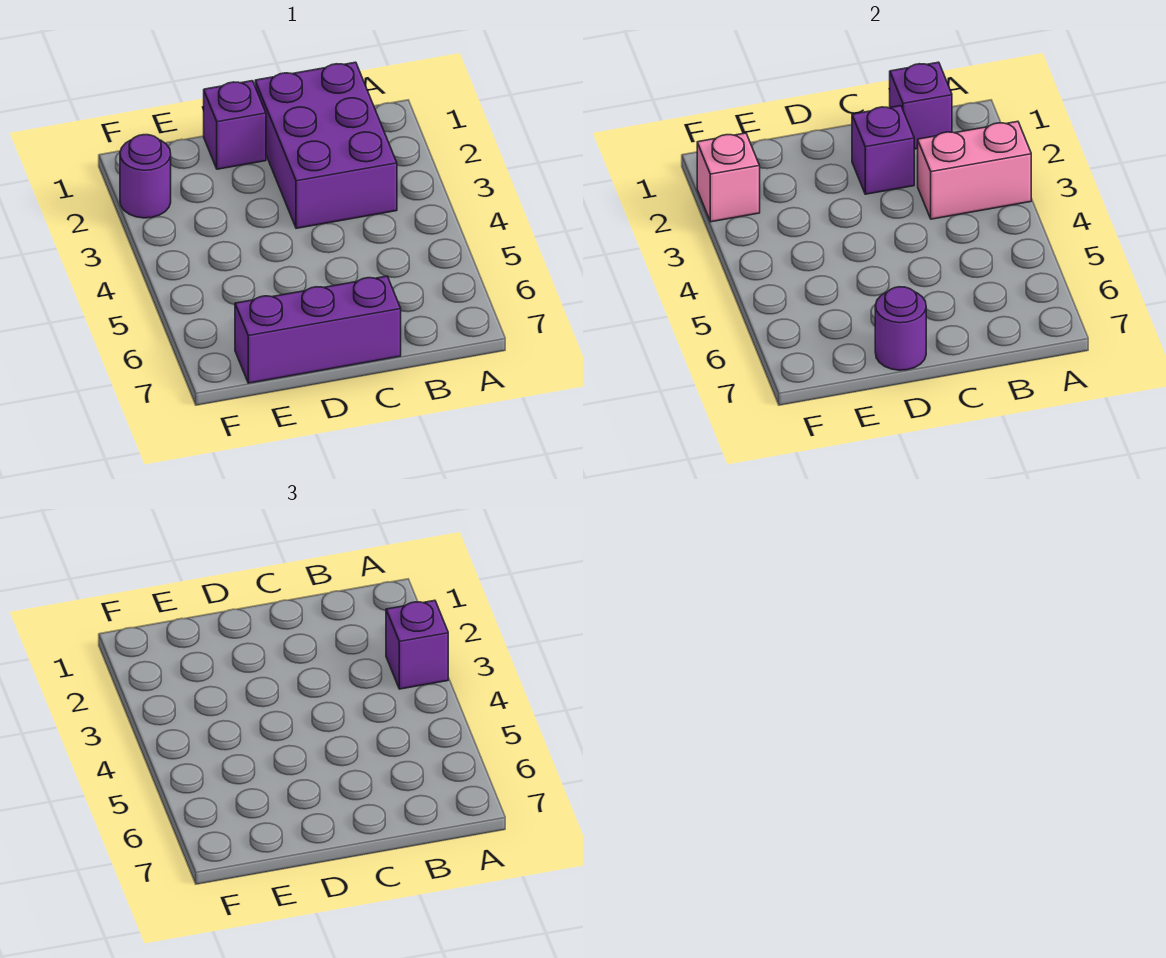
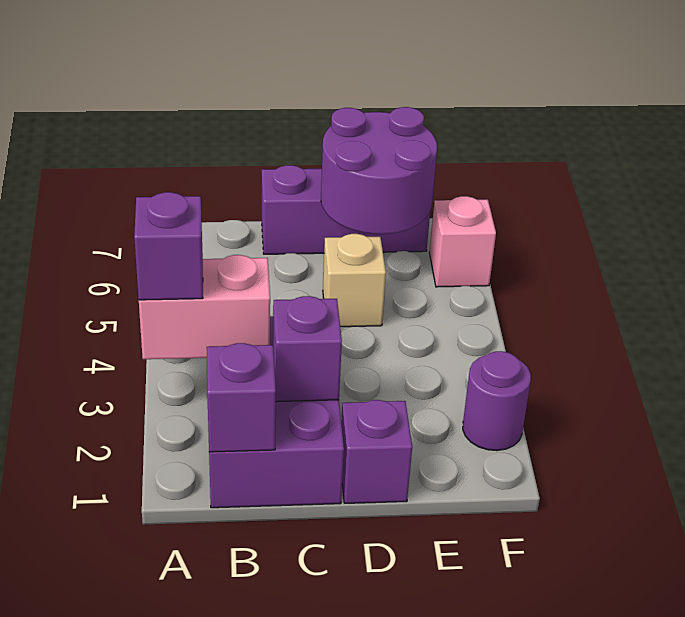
none -> tan brick D5 level 1
purple round brick D7 level 2 -> purple round brick D6:E7 level 2
pink brick F2 level 2 -> pink brick F6 level 1

